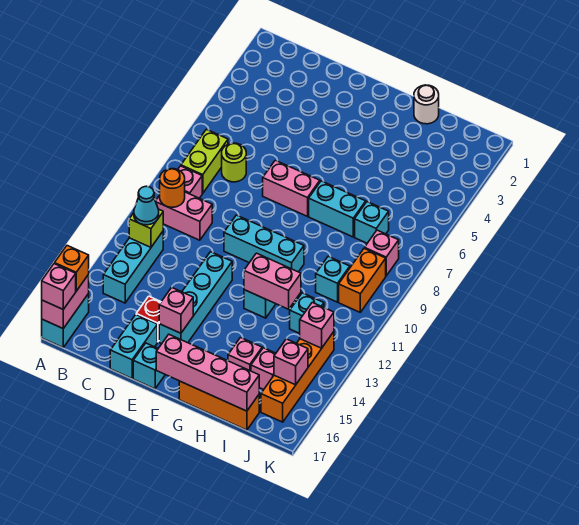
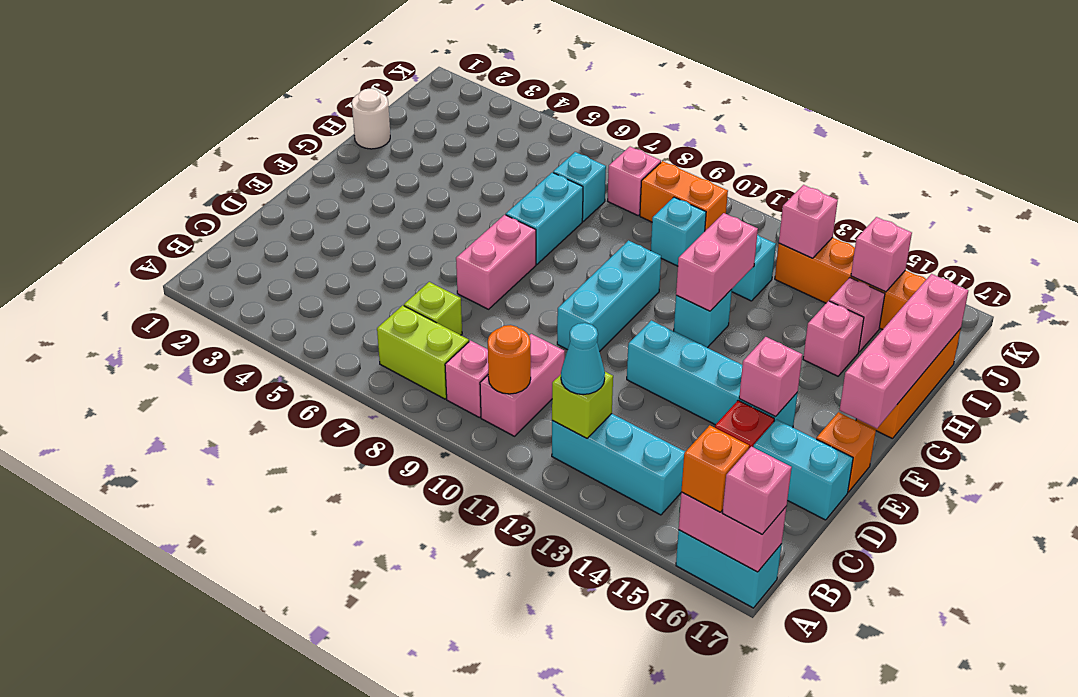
lime round brick C7 level 1 -> lime brick C7 level 1
cyan brick E17 level 1 -> orange brick E17 level 1

